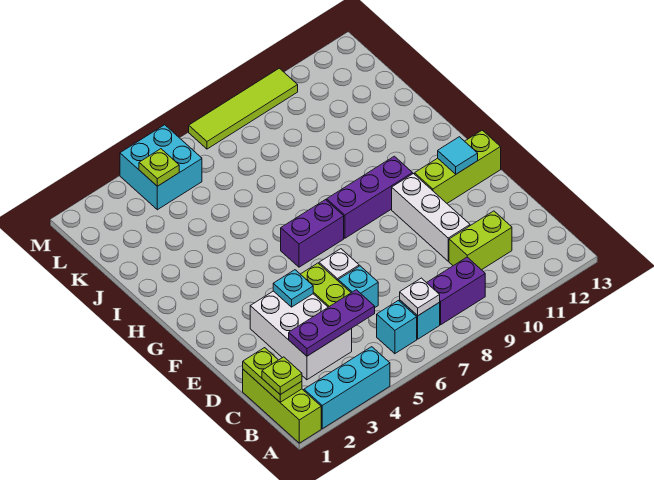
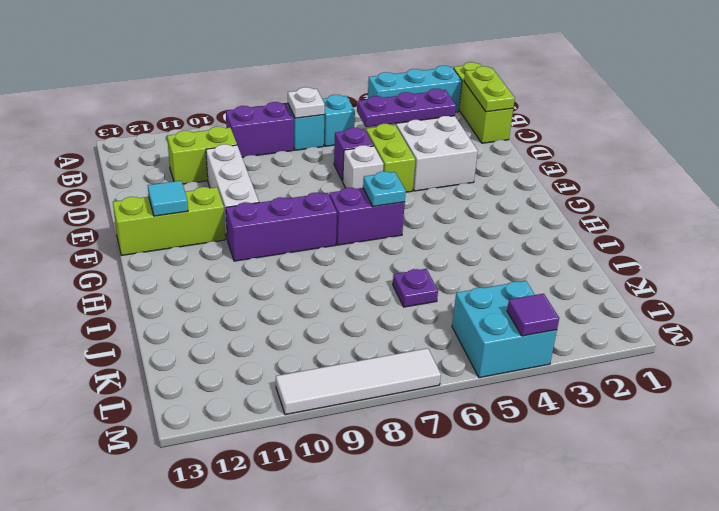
lime plate B1 level 3 -> none
cyan brick D6 level 1 -> purple brick D6 level 1
cyan plate E4 level 2 -> cyan plate G6 level 2
none -> purple plate J6 level 1
lime plate L4 level 2 -> none
none -> purple tile M4 level 2
lime tile M7:M10 level 1 -> white tile M7:M10 level 1

